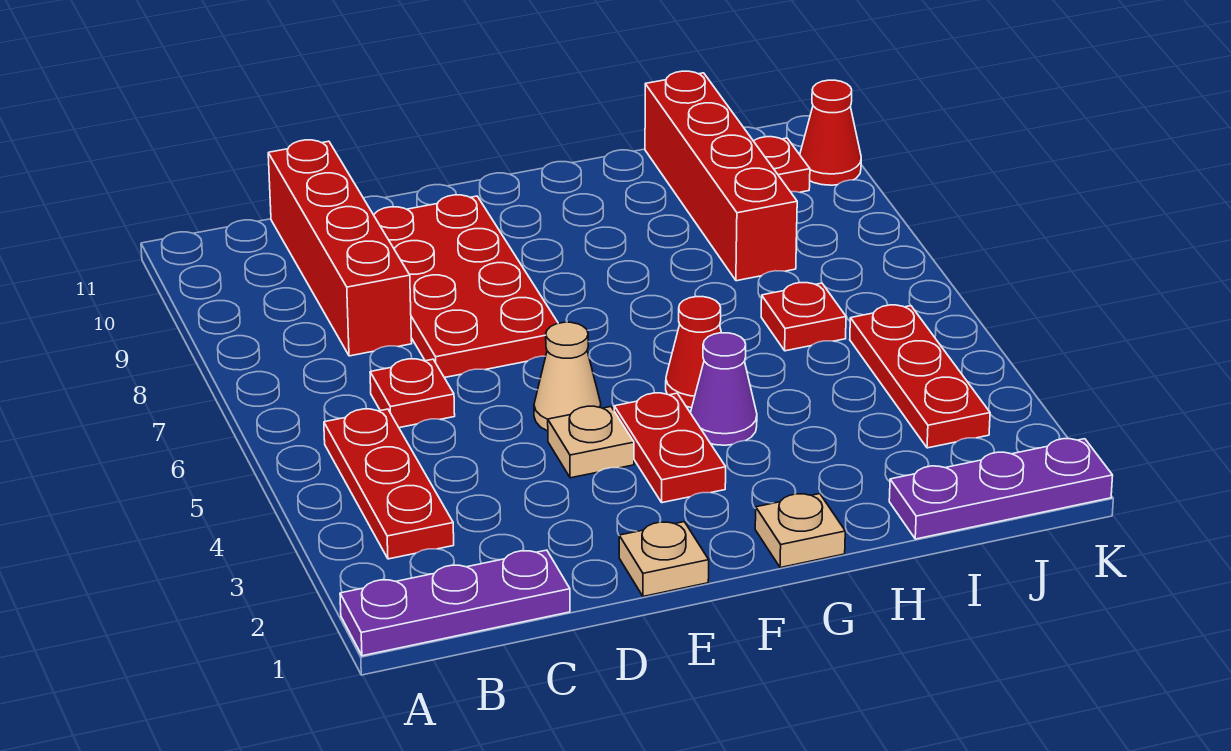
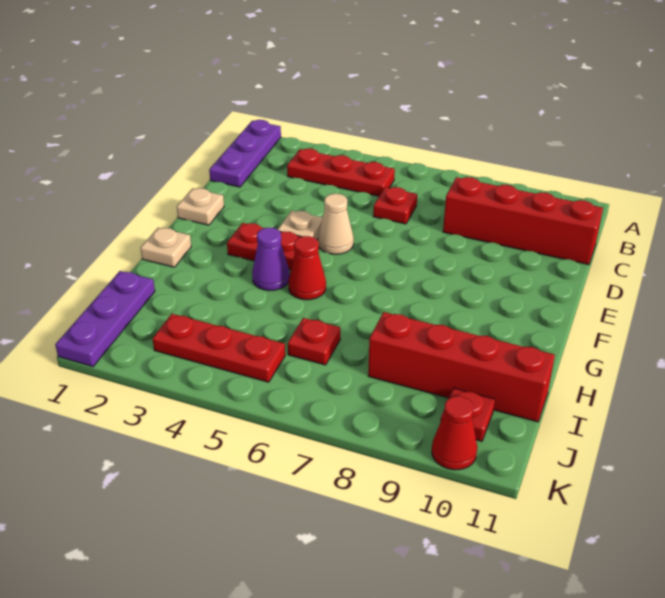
red plate D7:E10 level 1 -> none

